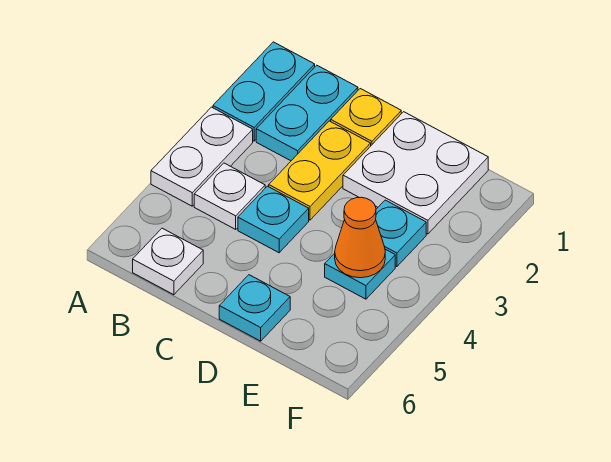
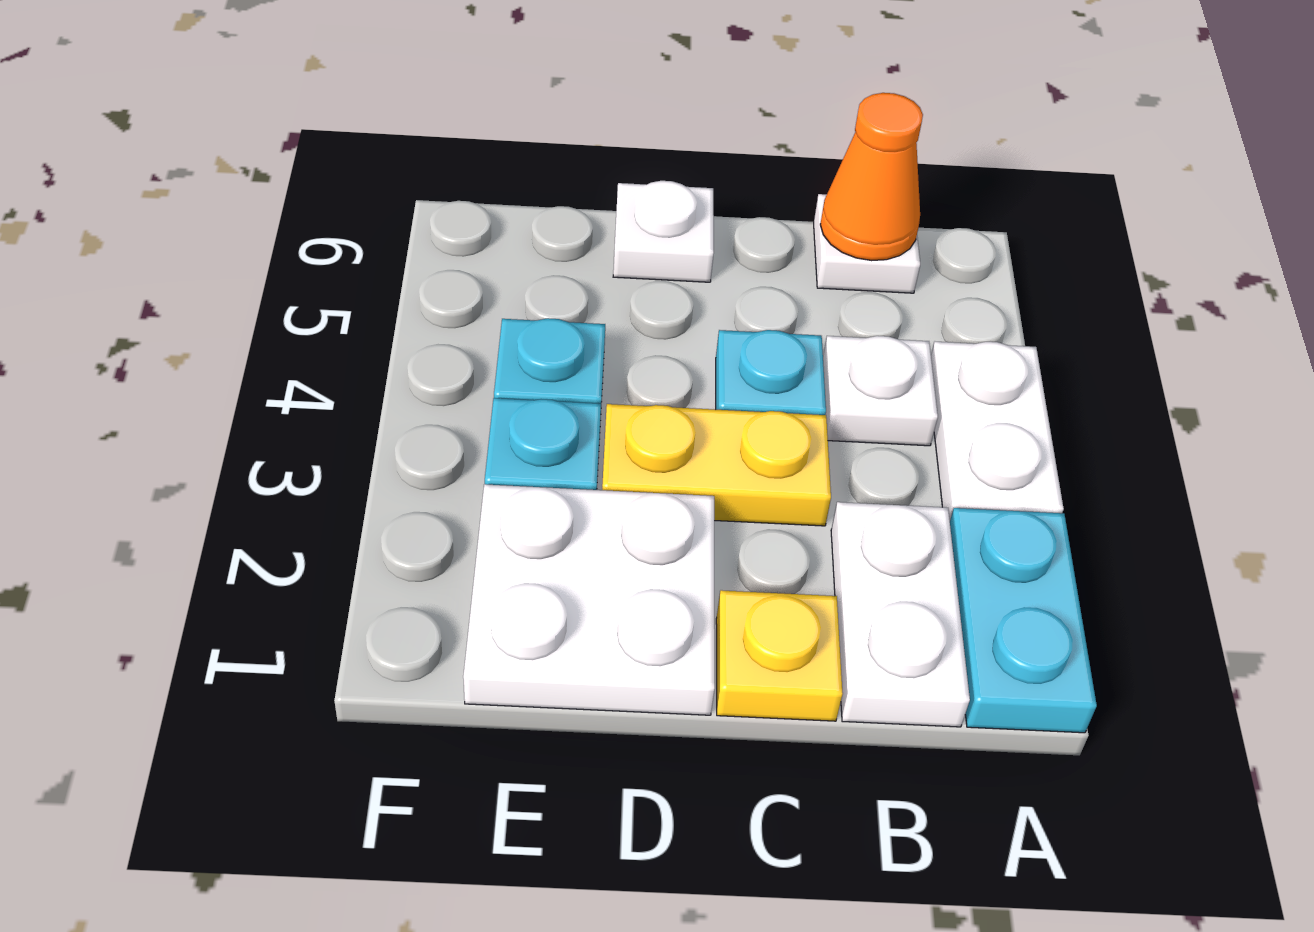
cyan plate B1:B2 level 1 -> white plate B1:B2 level 1
yellow plate C2:C3 level 1 -> yellow plate C3:D3 level 1
cyan plate D6 level 1 -> white plate D6 level 1
orange cone E4 level 2 -> orange cone B6 level 2

